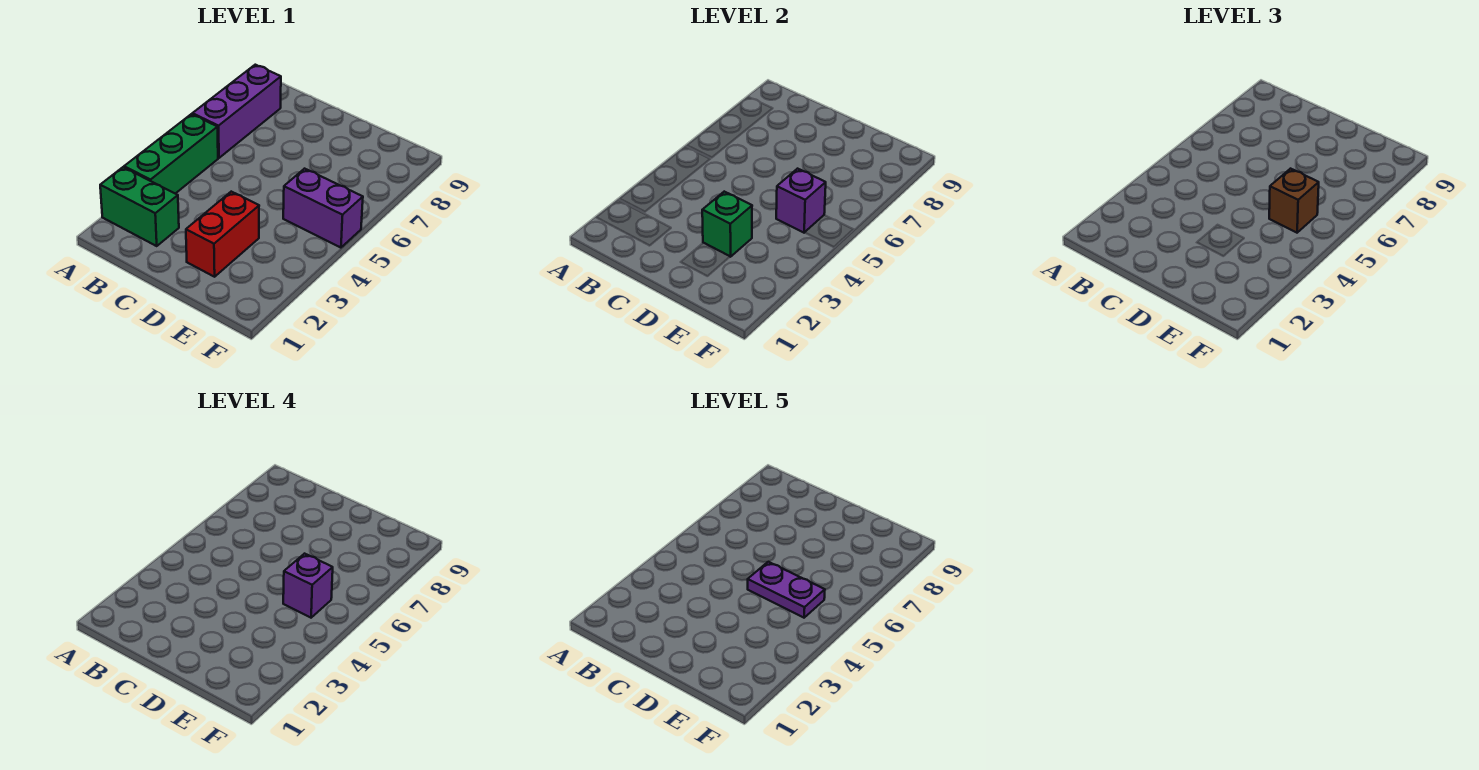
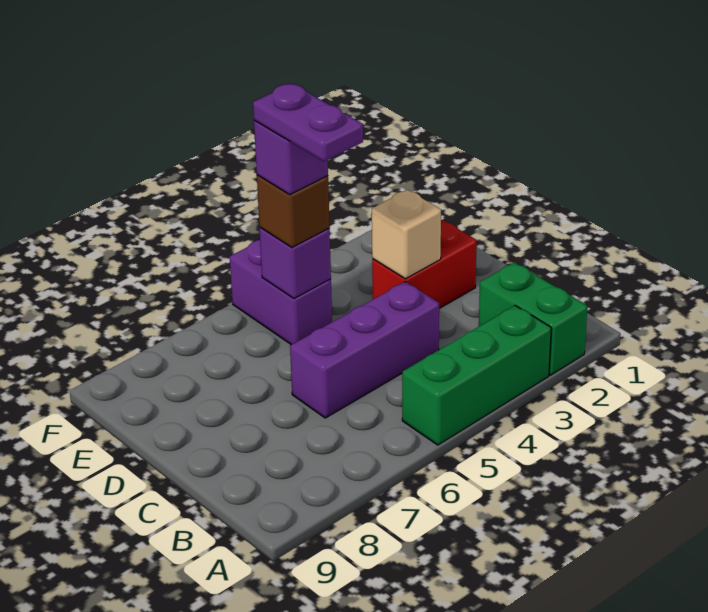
purple brick A6:A8 level 1 -> purple brick C4:C6 level 1
green brick D3 level 2 -> tan brick D3 level 2

